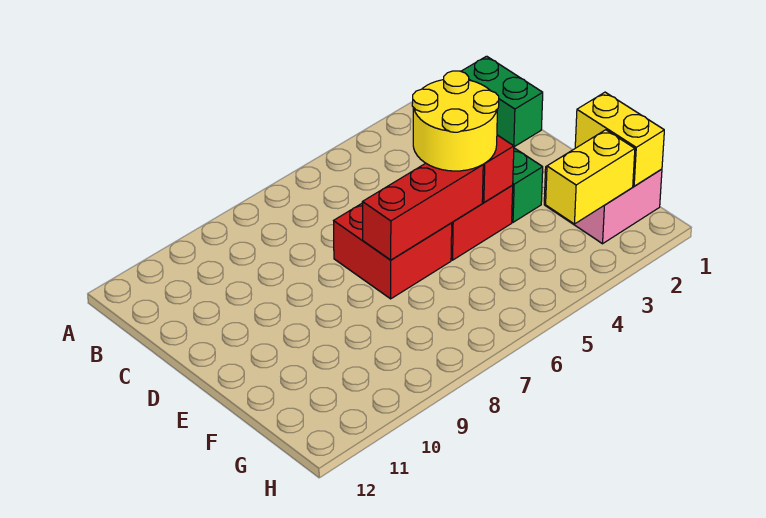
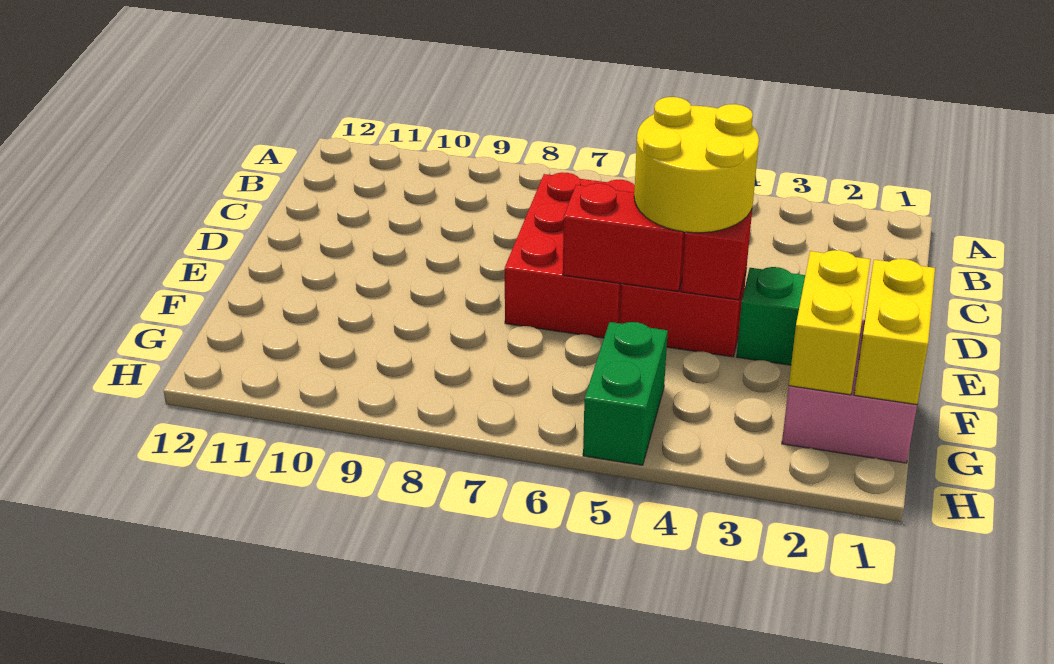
green brick B1:C1 level 1 -> green brick G5:H5 level 1
red brick D6:E7 level 1 -> red brick C6:E7 level 1
red brick E5:E7 level 2 -> red brick E5:E6 level 2
yellow brick G2:G3 level 2 -> yellow brick F2:G2 level 2

